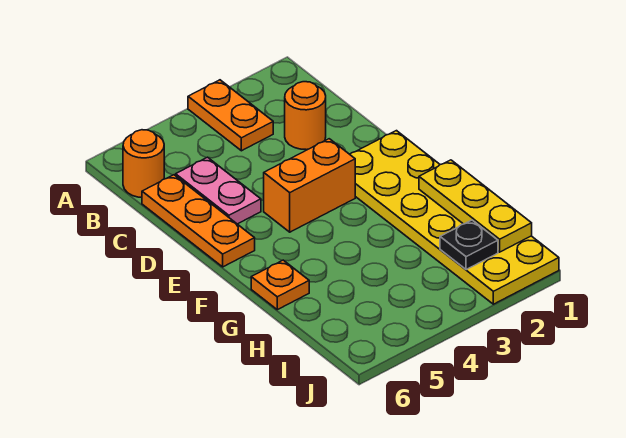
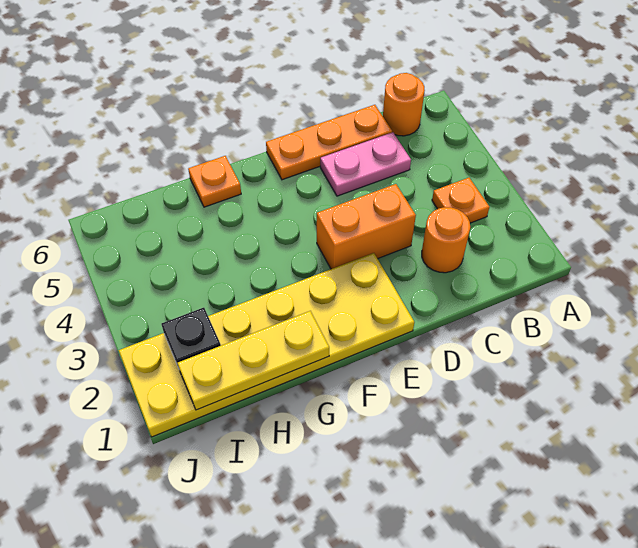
orange plate A3:B3 level 1 -> orange plate B3 level 1
orange brick E3:E4 level 1 -> orange brick D3:E3 level 1

